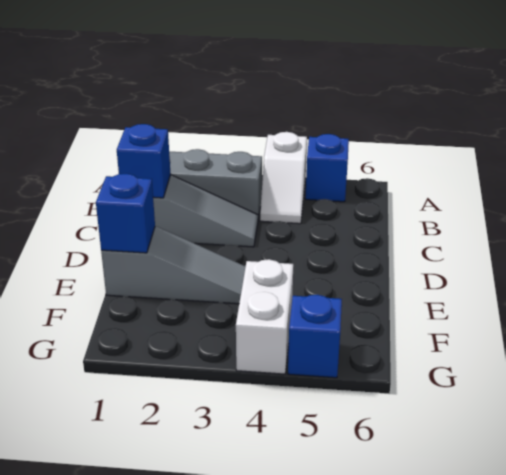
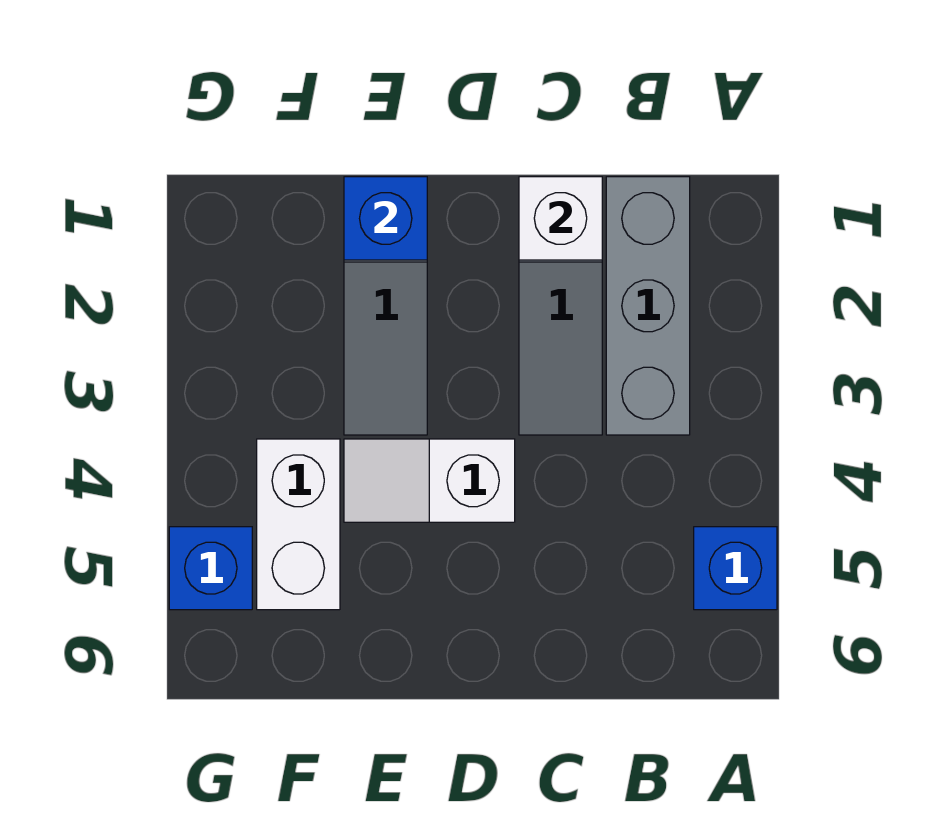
white slope A4:B4 level 1 top A -> white slope D4:E4 level 1 top D
blue brick C1 level 2 -> white brick C1 level 2
white brick F4:G4 level 1 -> white brick F4:F5 level 1

